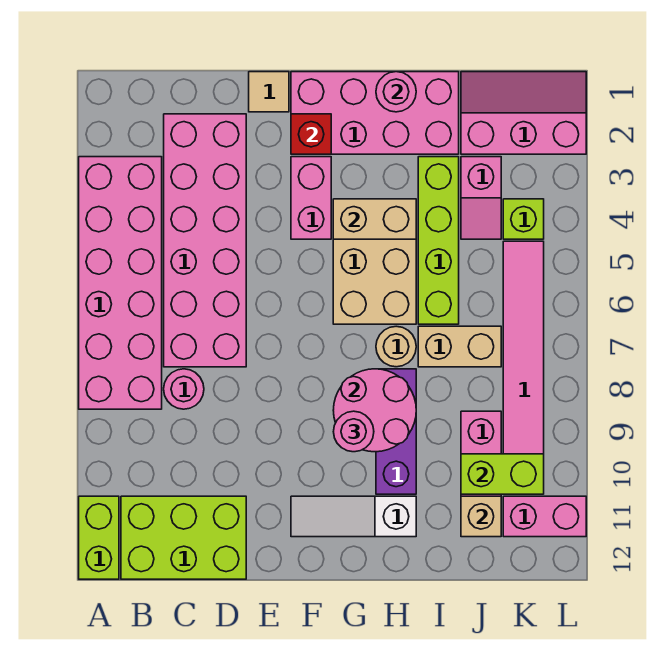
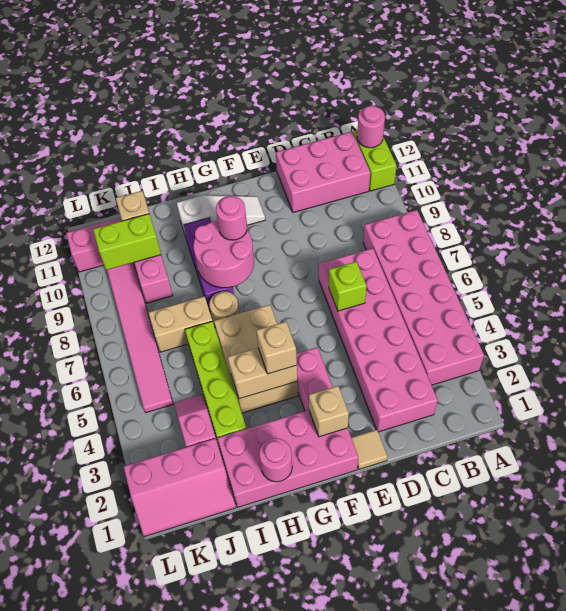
lime brick B11:D12 level 1 -> pink brick B11:D12 level 1
pink round brick C8 level 1 -> pink round brick A12 level 2
red brick F2 level 2 -> tan brick F2 level 2
none -> tan brick G4 level 3
lime brick K4 level 1 -> lime brick D6 level 2

